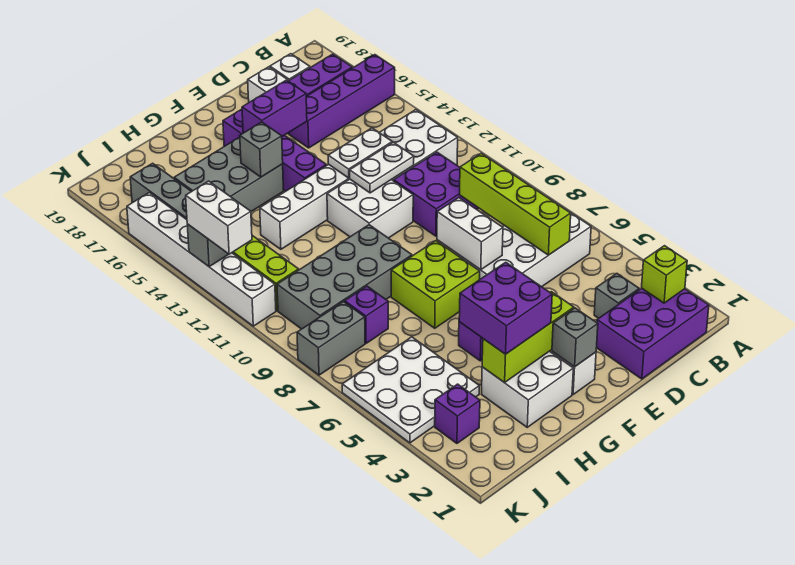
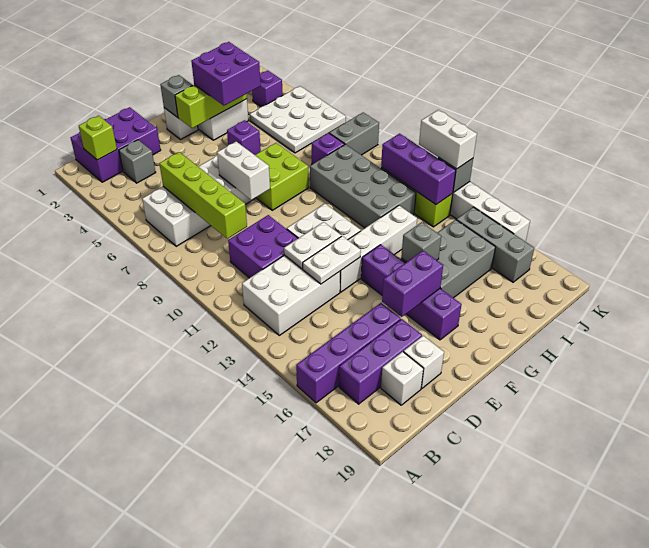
grey brick G9:J10 level 1 -> grey brick H9:I12 level 1
none -> purple brick J11:J13 level 2

